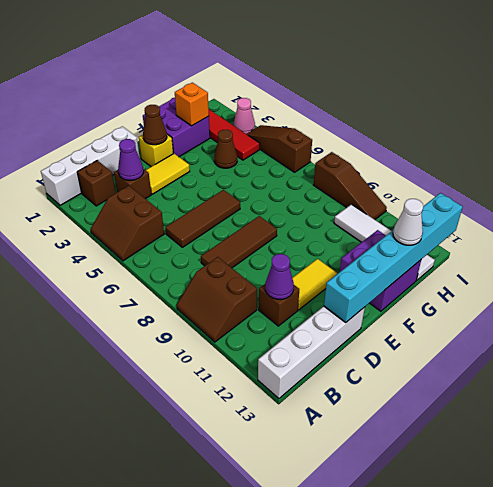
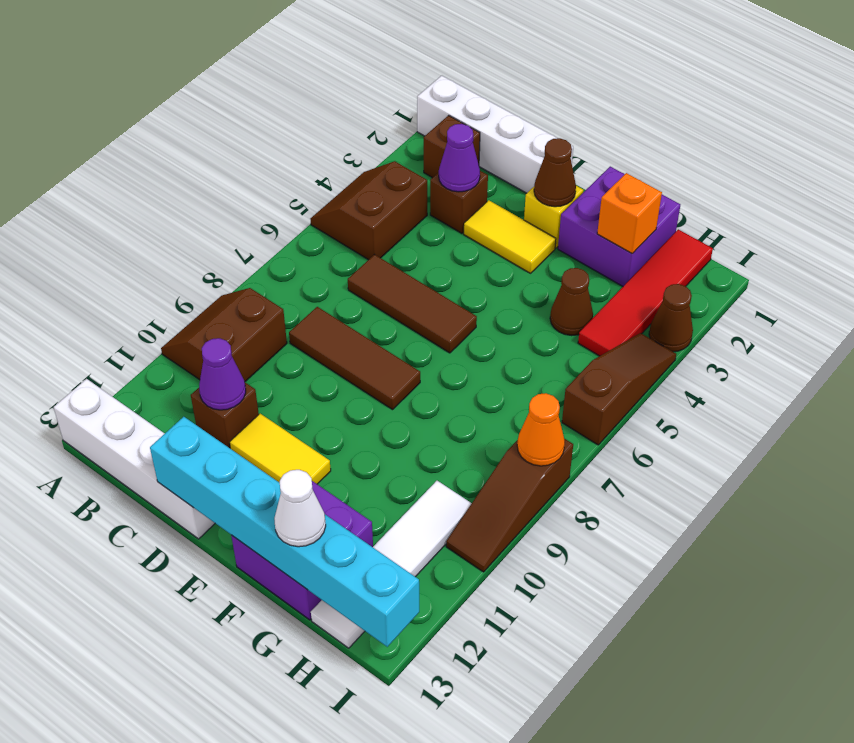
pink cone I3 level 1 -> brown cone I3 level 1
none -> orange cone I8 level 2

